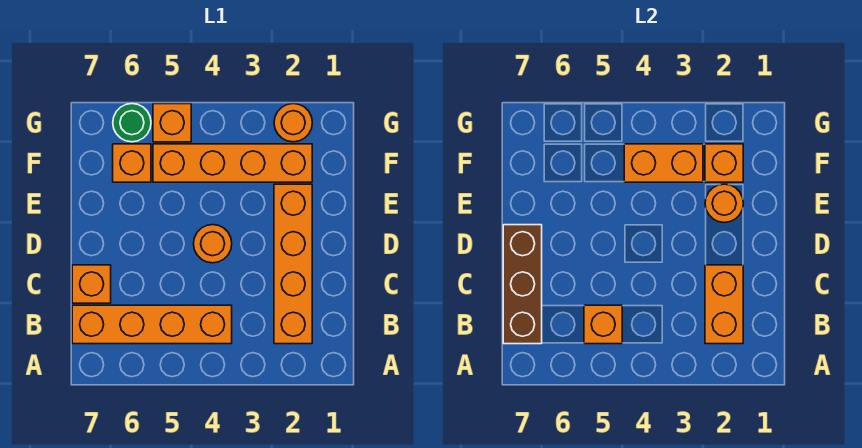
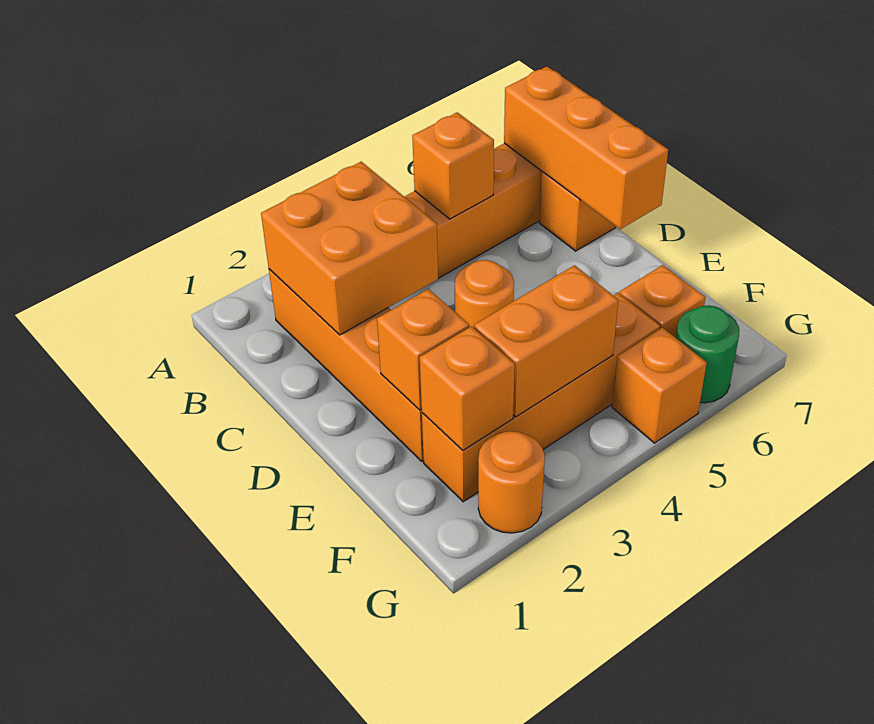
orange brick B2:C2 level 2 -> orange brick B2:C3 level 2
brown brick B7:D7 level 2 -> orange brick B7:D7 level 2
orange round brick E2 level 2 -> orange brick E2 level 2

